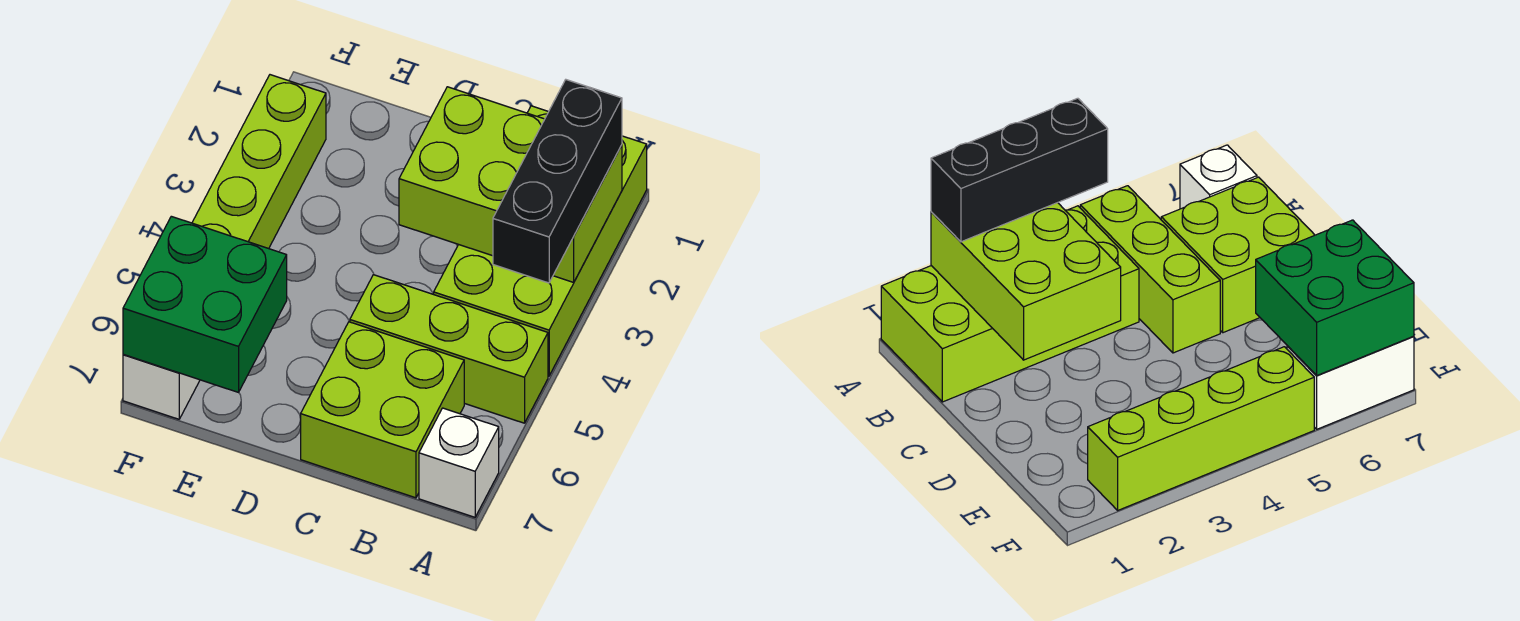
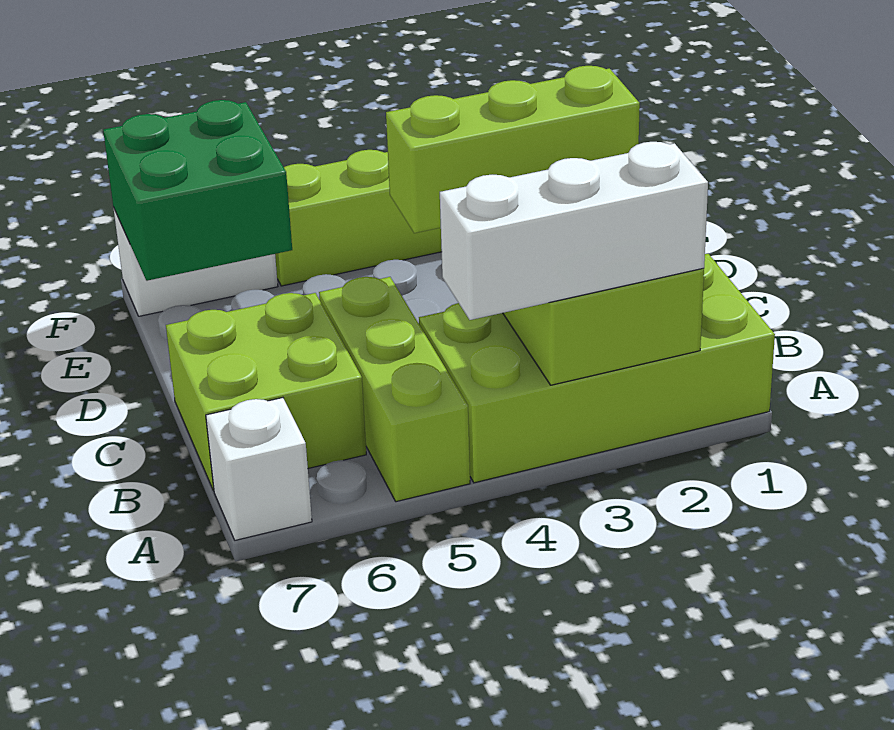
black brick A2:A4 level 3 -> white brick A2:A4 level 3
none -> lime brick C2:C4 level 3

